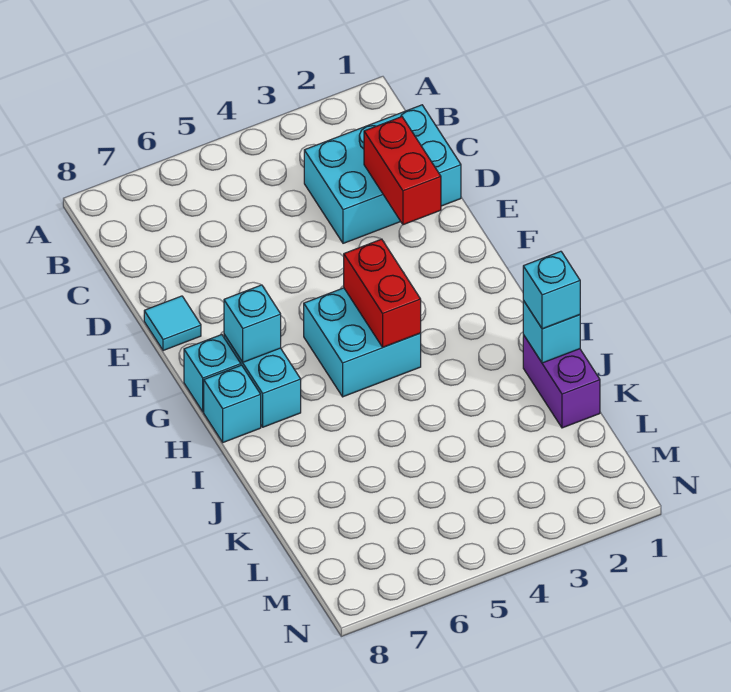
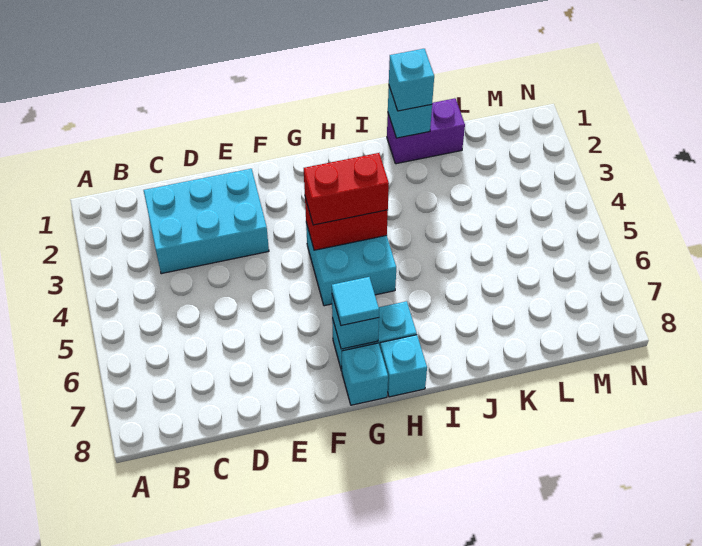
cyan brick C1:D3 level 1 -> cyan brick C2:E3 level 1
red brick D2:E2 level 2 -> red brick G4:H4 level 3
cyan tile E8 level 1 -> cyan tile G7 level 3

